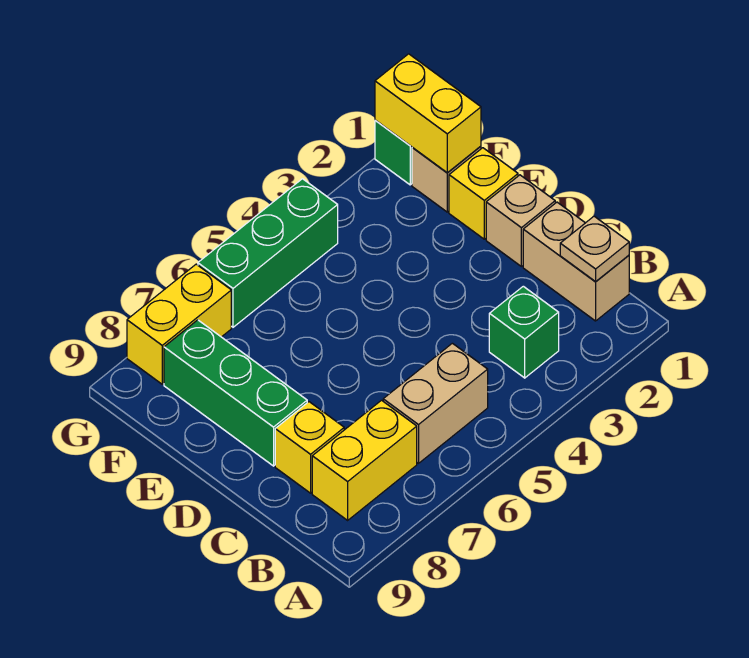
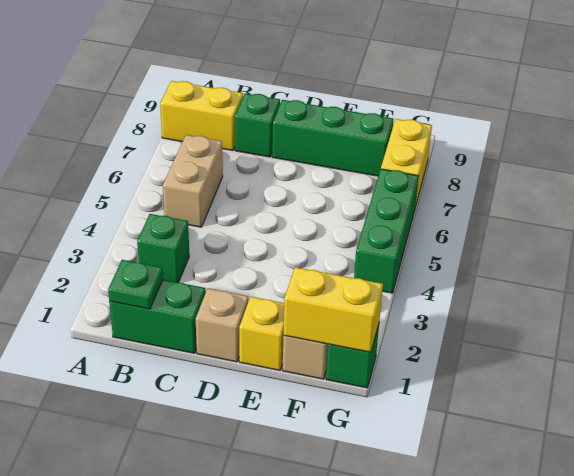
tan brick B1:C1 level 1 -> green brick B1:C1 level 1
tan plate B1 level 2 -> green plate B1 level 2
yellow brick B7:B8 level 1 -> yellow brick A8:B8 level 1
yellow brick C8 level 1 -> green brick C8 level 1

